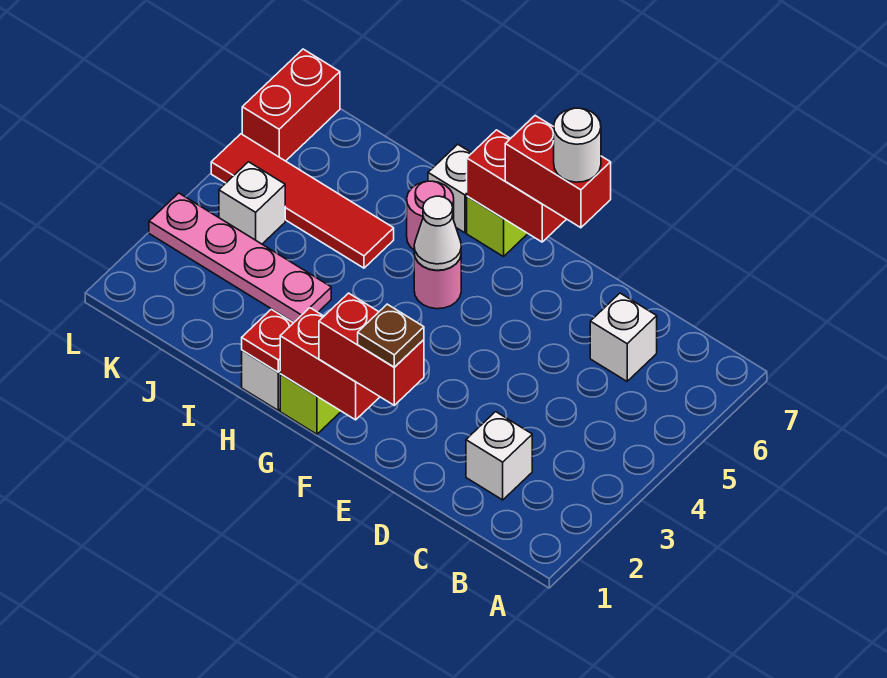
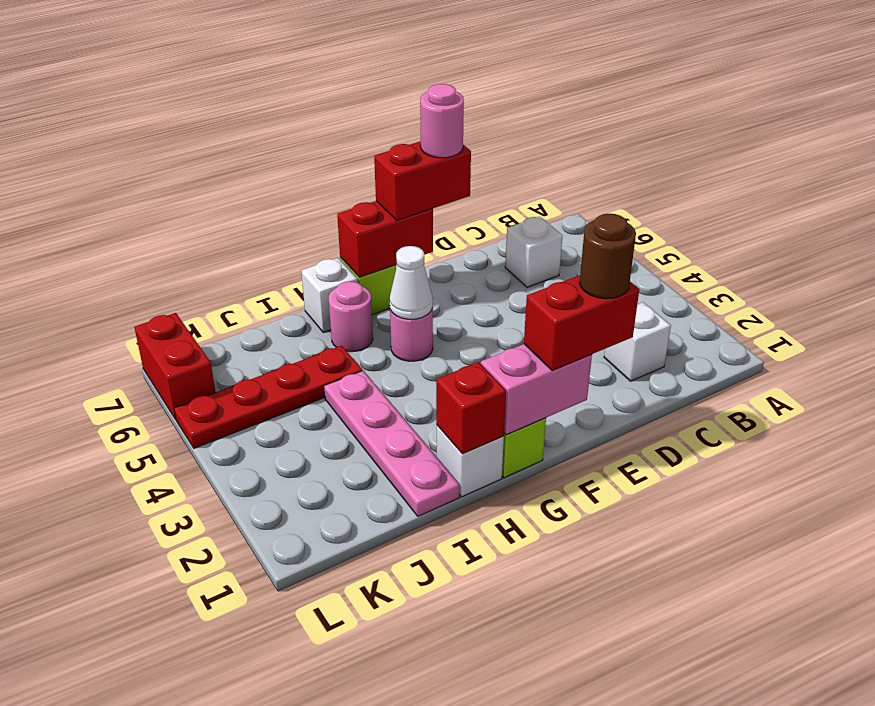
brown plate E1 level 4 -> brown round brick E1 level 4
white round brick E7 level 4 -> pink round brick E7 level 4
red brick F1:G1 level 2 -> pink brick F1:G1 level 2
red plate H1 level 2 -> red brick H1 level 2
pink plate I3:L3 level 1 -> pink plate I1:I4 level 1
red tile I5:L5 level 1 -> red plate I5:L5 level 1
white brick K4 level 1 -> none

